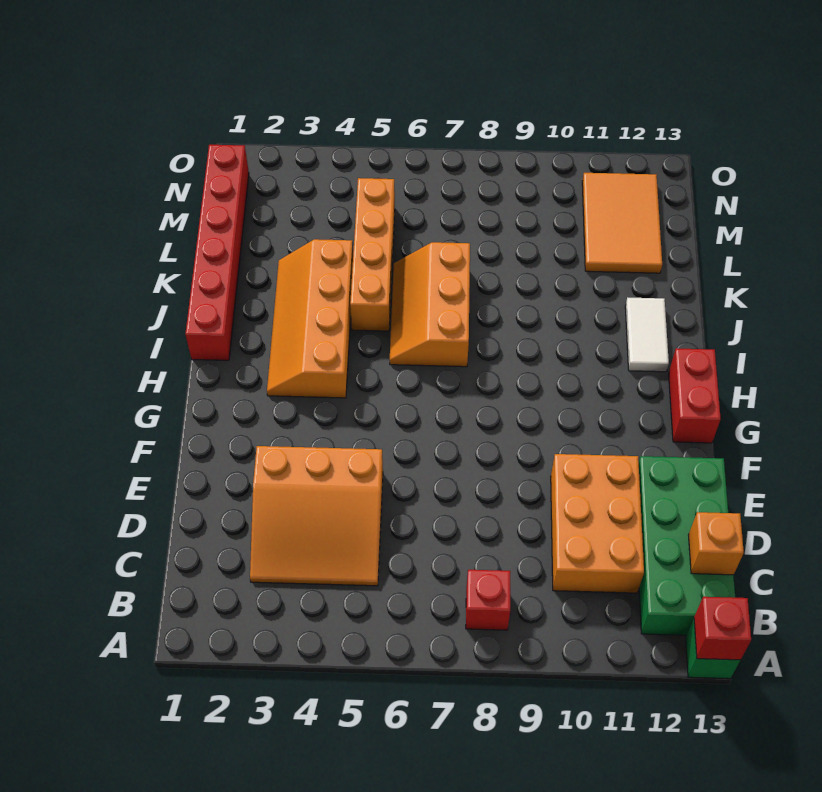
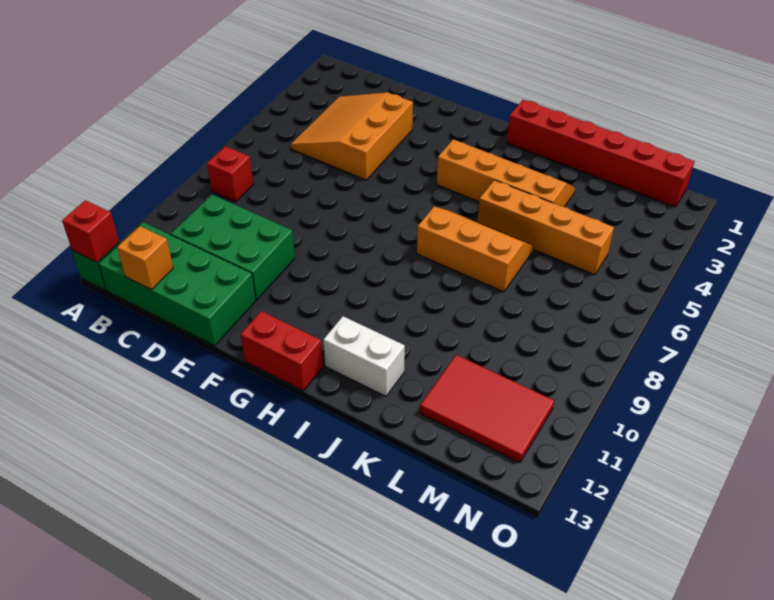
orange brick C10:E11 level 1 -> green brick C10:E11 level 1
white tile I12:J12 level 1 -> white brick I12:J12 level 1
orange tile L11:N12 level 1 -> red tile L11:N12 level 1

